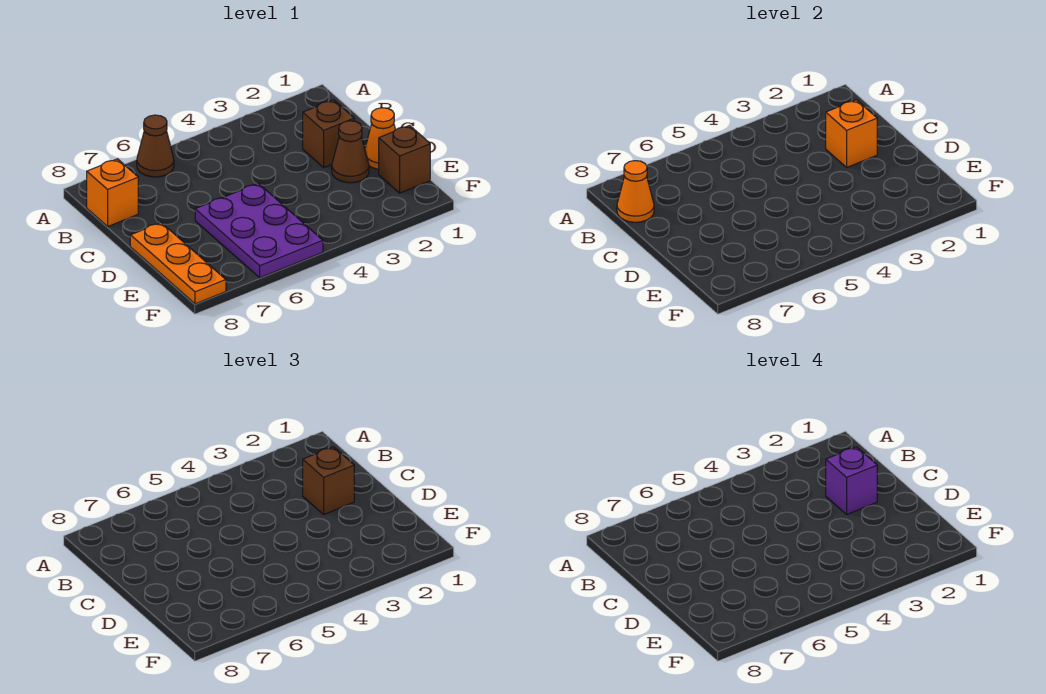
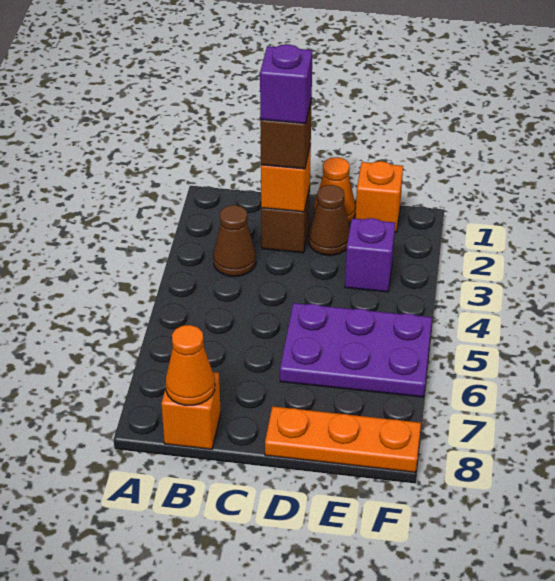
brown cone A6 level 1 -> brown cone B3 level 1
brown brick E1 level 1 -> orange brick E1 level 1
none -> purple brick E3 level 1

